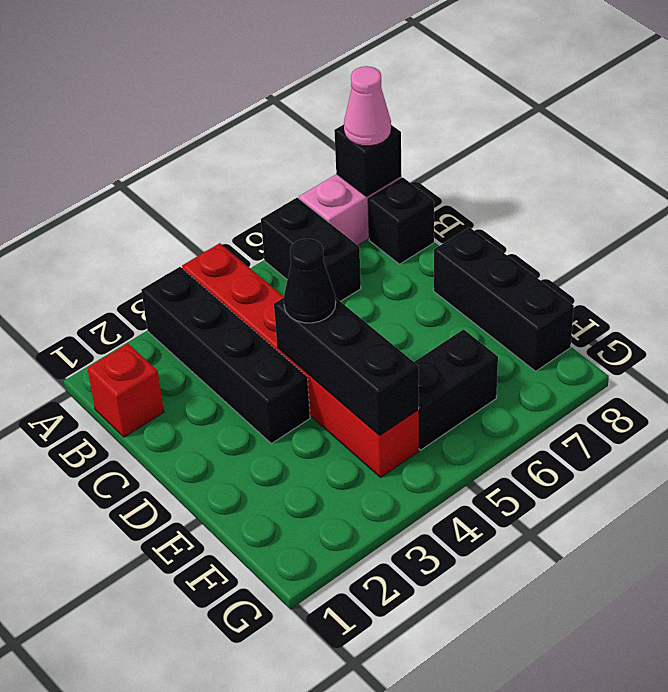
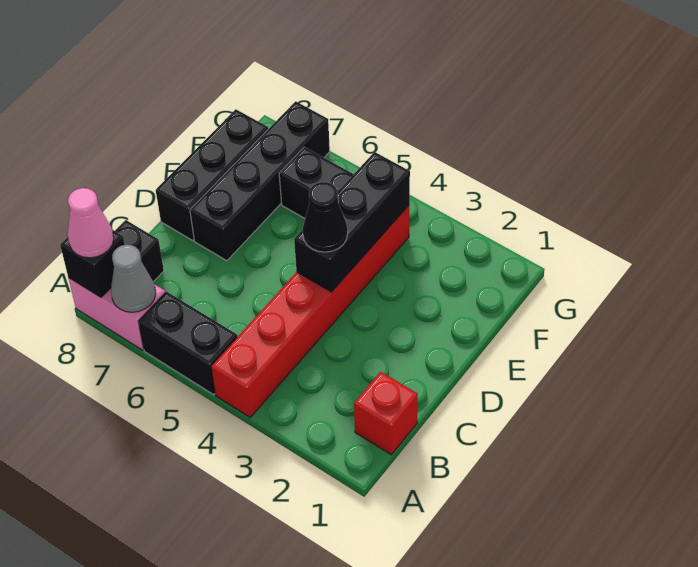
black brick A3:D3 level 1 -> black brick D7:G7 level 1
black brick A6:B6 level 1 -> black brick A5:A6 level 1
none -> grey cone A7 level 2

